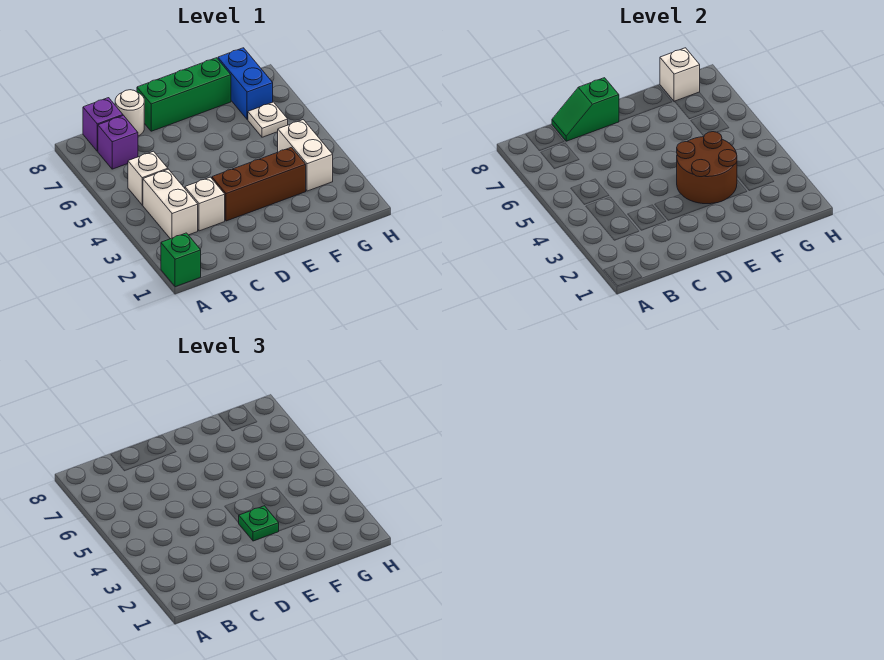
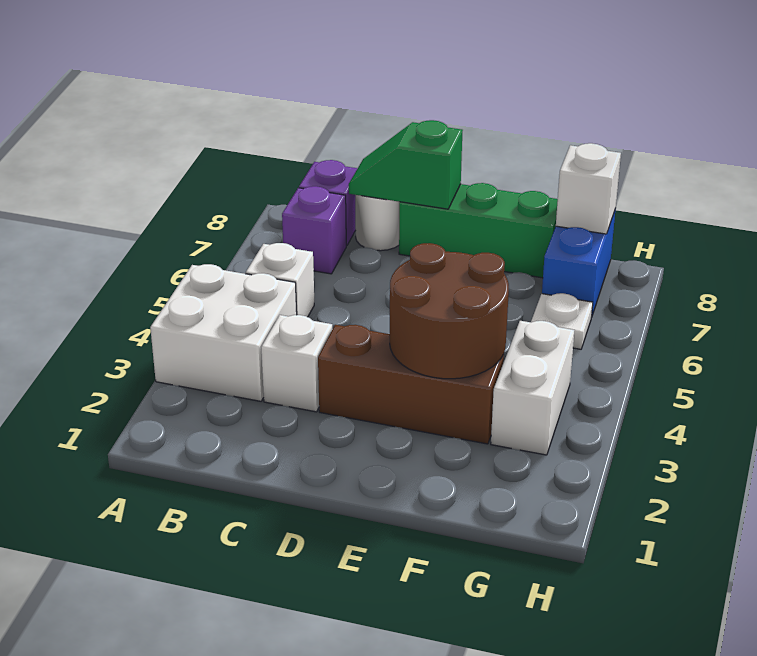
green brick A1 level 1 -> none
white brick B3:B4 level 1 -> white brick A3:B4 level 1
green plate E3 level 3 -> none

